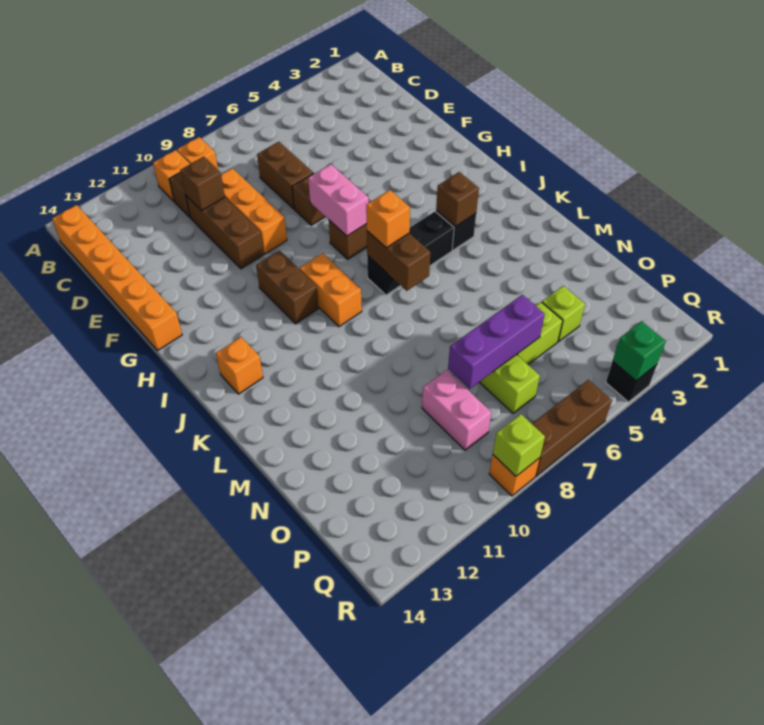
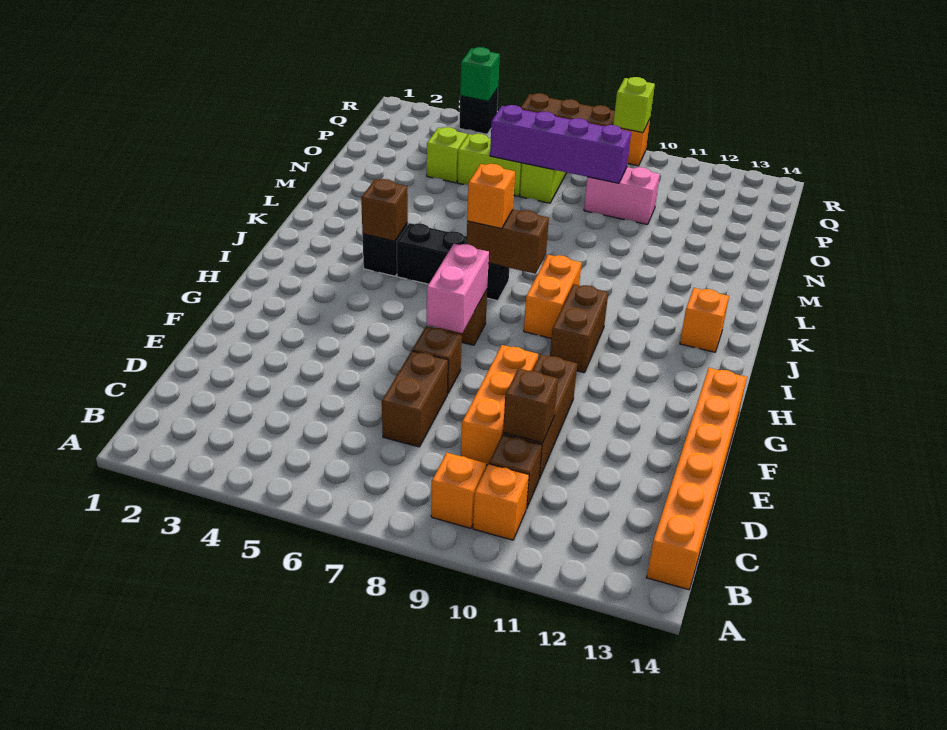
brown brick J7:K7 level 2 -> brown brick J7:J8 level 2
purple brick O6:O8 level 2 -> purple brick O6:O9 level 2
pink brick O9:P9 level 1 -> pink brick O9:O10 level 1

